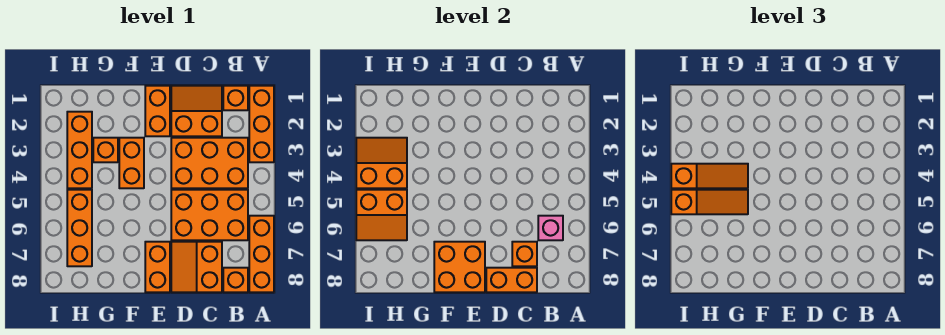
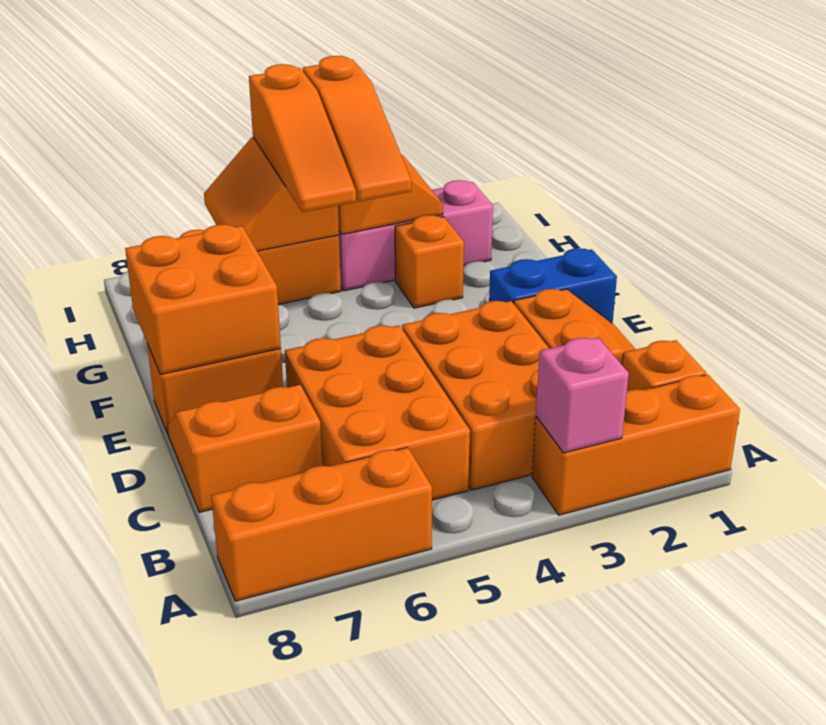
pink brick B6 level 2 -> pink brick A3 level 2
orange brick B8 level 1 -> none
orange brick C7 level 2 -> none
orange brick C8:D8 level 2 -> none
orange brick E1:E2 level 1 -> blue brick E1:E2 level 1
orange brick F3:F4 level 1 -> none
orange brick H2:H4 level 1 -> pink brick H2:H4 level 1

